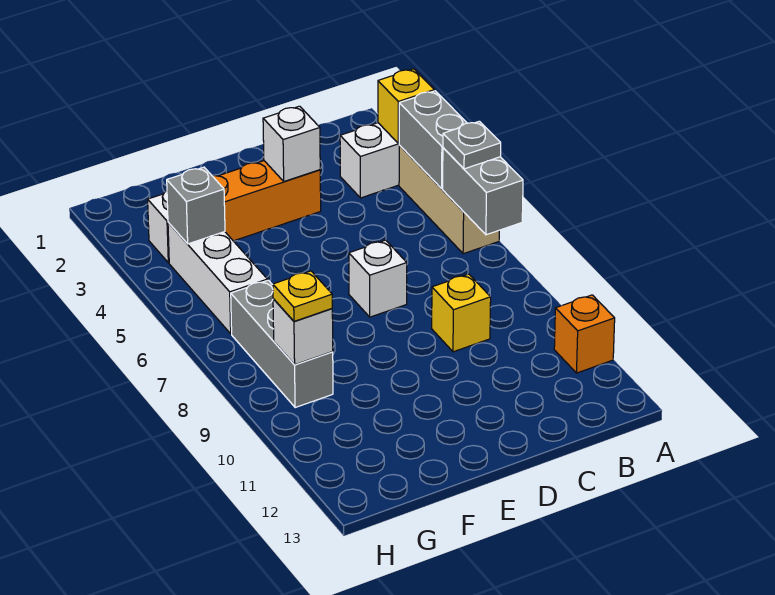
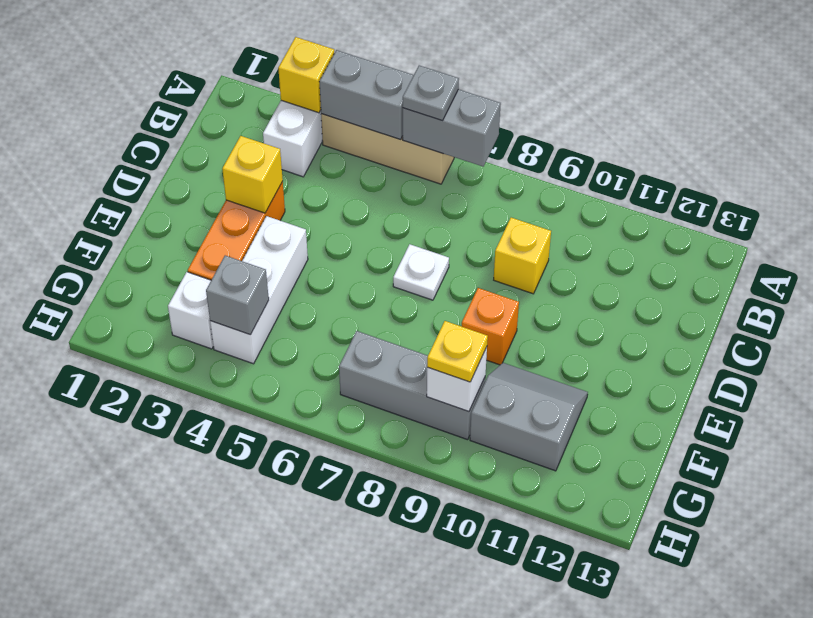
orange brick A11 level 1 -> orange brick E9 level 1
white brick D3 level 2 -> yellow brick D3 level 2
white brick D7 level 1 -> white plate D7 level 1
none -> grey slope F10:G11 level 1 top G
white brick G4:G6 level 1 -> white brick E4:G4 level 1

